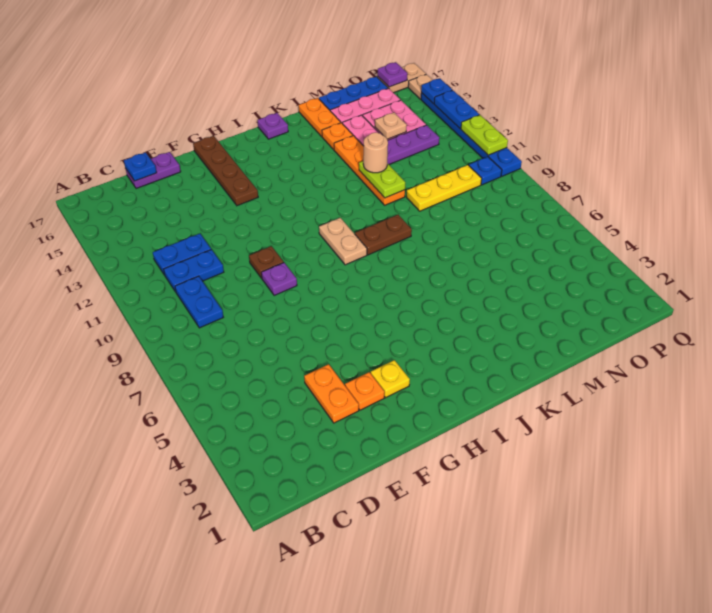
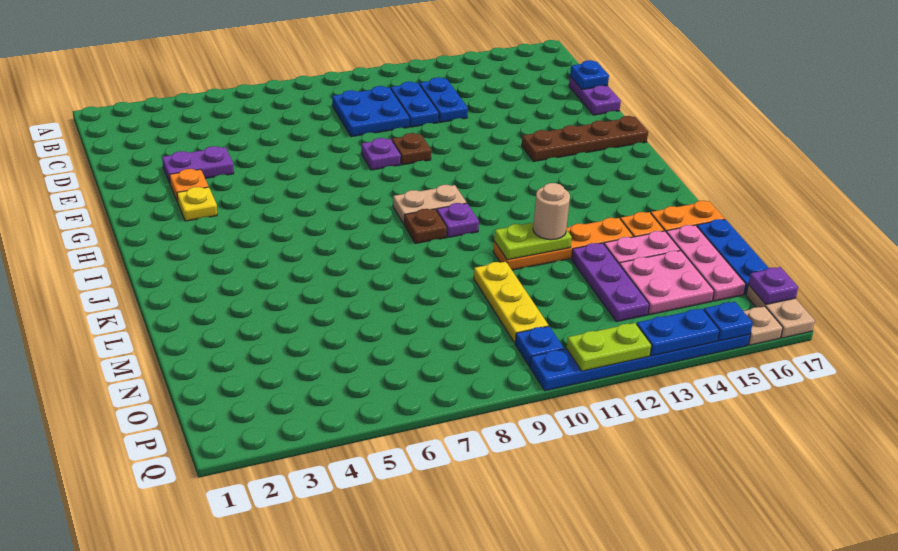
blue plate C9:C10 level 1 -> blue plate C9:D10 level 1
orange plate E3:E4 level 1 -> purple plate E3:E4 level 1
brown plate J9:K9 level 1 -> brown plate J9 level 1
purple plate J17 level 1 -> purple plate J10 level 1
tan plate N14 level 2 -> none

